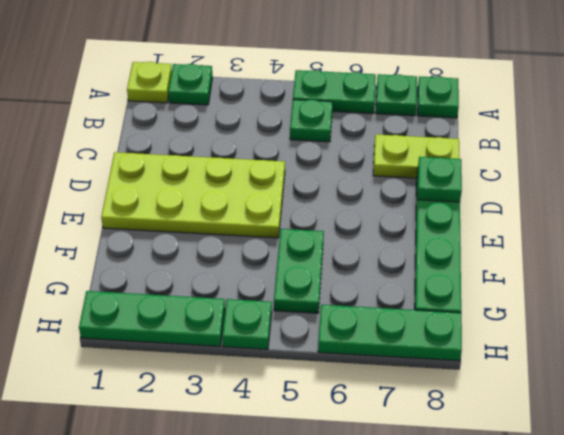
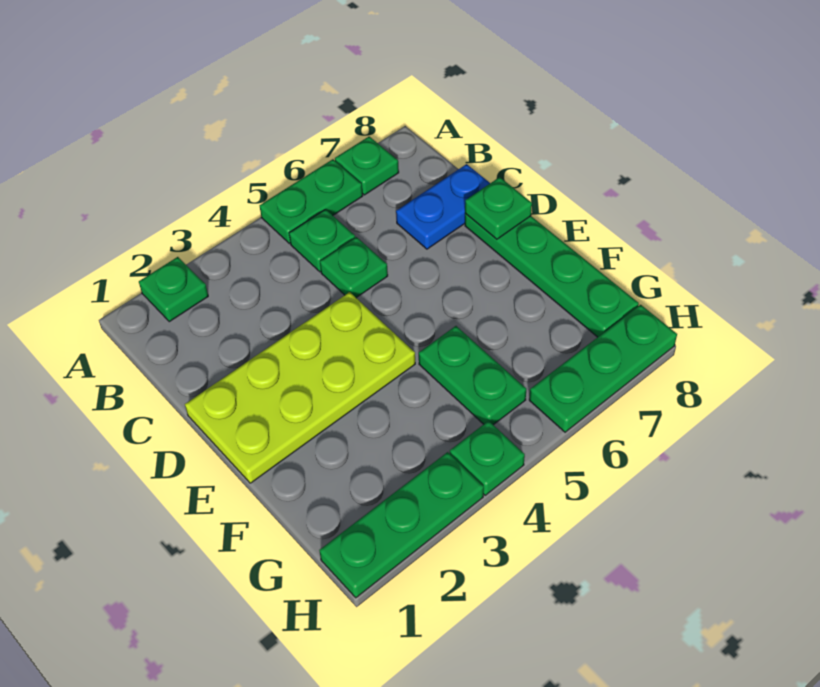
lime plate A1 level 1 -> none
green plate A8 level 1 -> green plate C5 level 1
lime plate C7:C8 level 1 -> blue plate C7:C8 level 1

